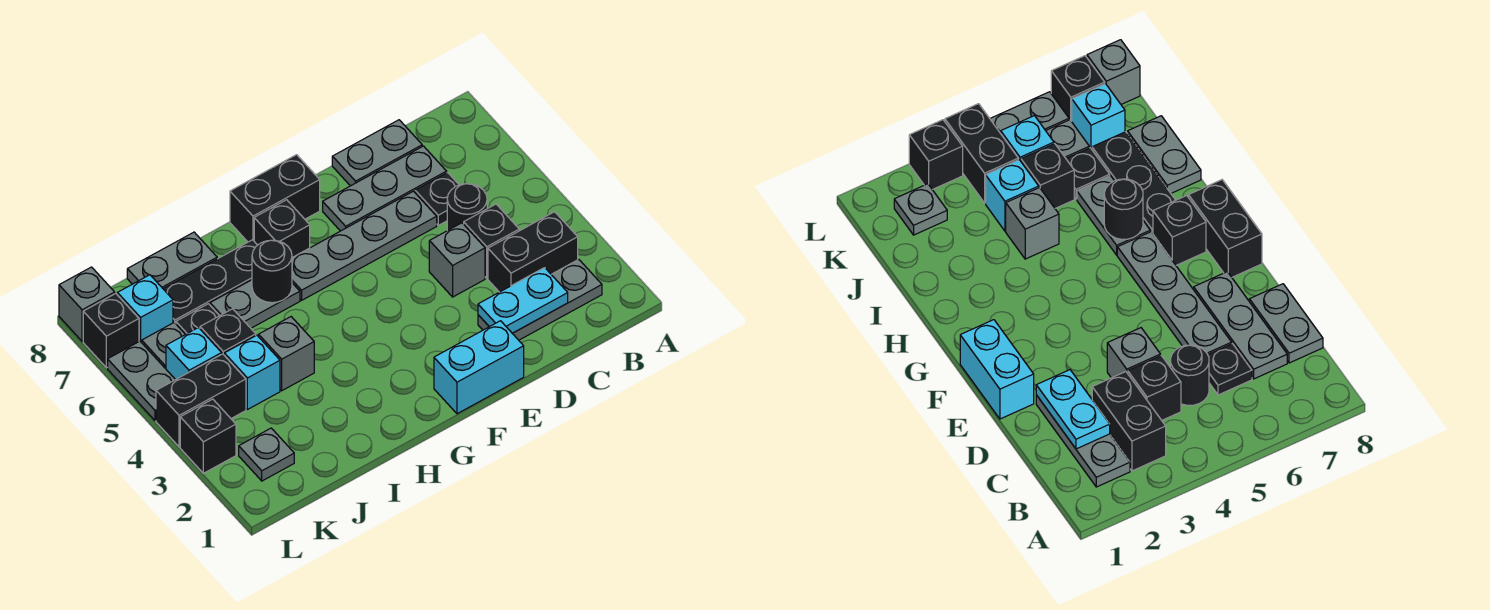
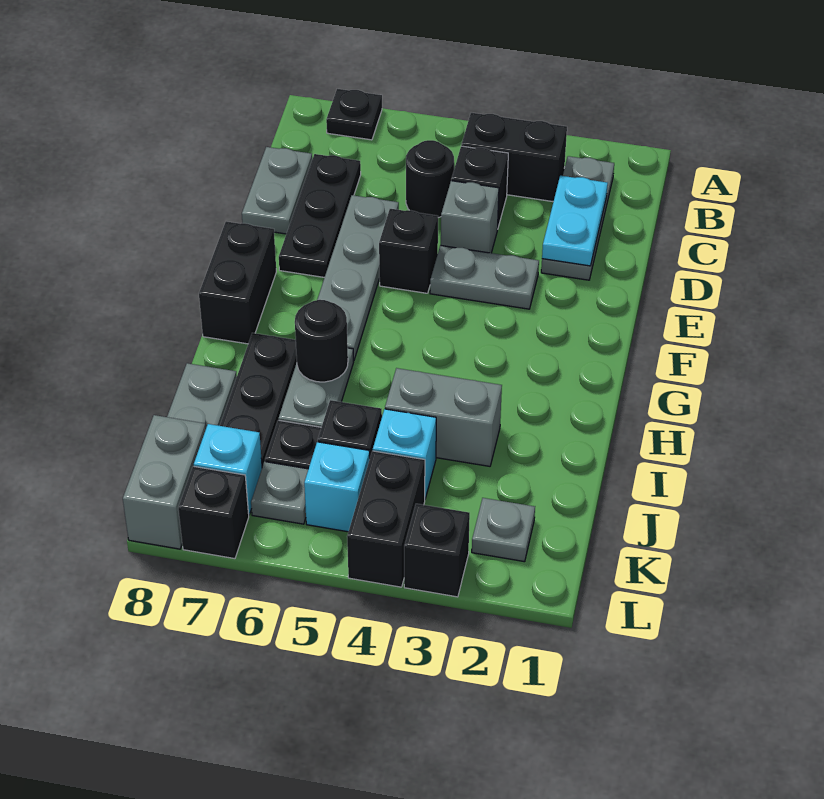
black brick B3:C3 level 1 -> black brick B3:B4 level 1
black plate C6 level 1 -> black plate A7 level 1
grey plate C7:E7 level 1 -> black plate C7:E7 level 1
cyan brick E1:F1 level 1 -> none
black brick G7 level 1 -> black brick E5 level 1
grey brick I4 level 1 -> grey brick I3:I4 level 1
grey plate L5:L6 level 1 -> grey plate E3:E4 level 1
grey brick L8 level 1 -> grey brick K8:L8 level 1

